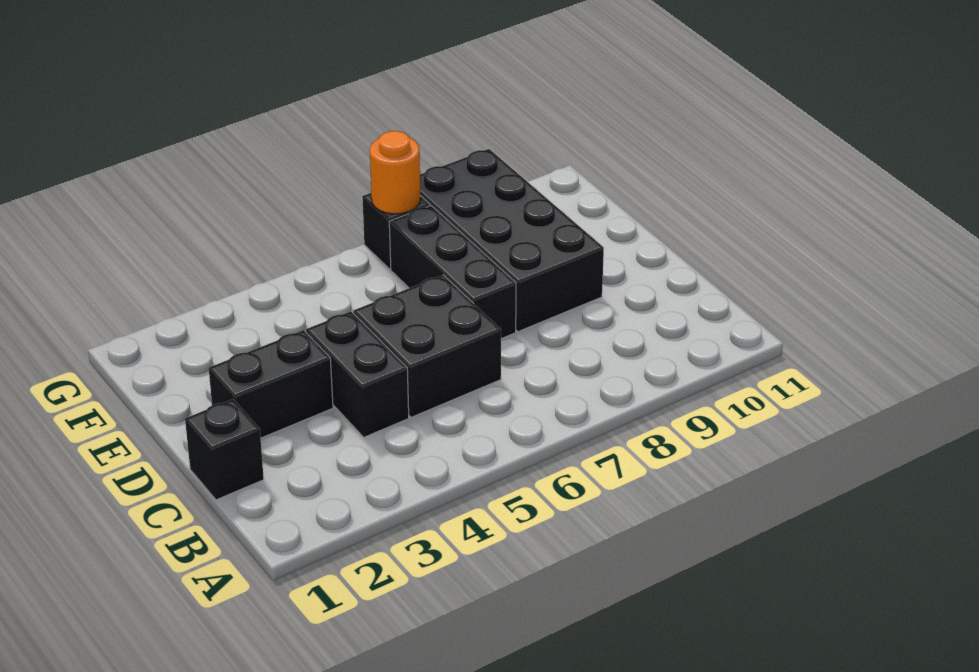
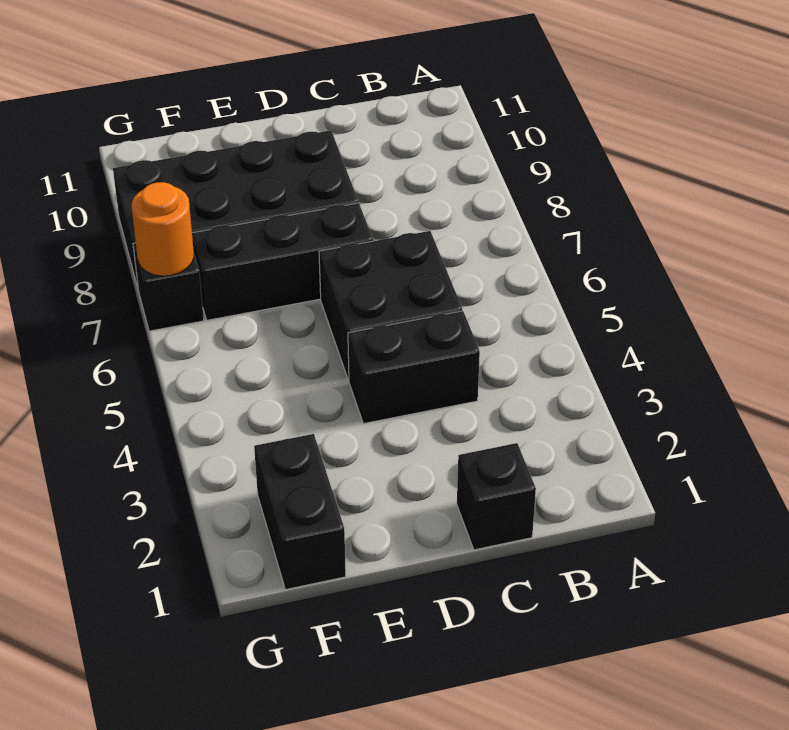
black brick D2:D3 level 1 -> black brick F1:F2 level 1

